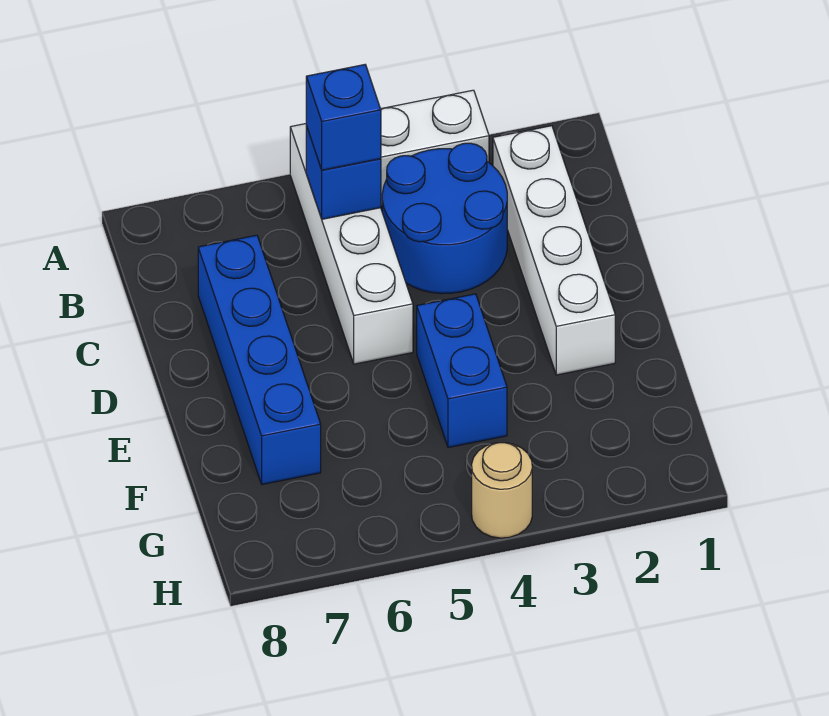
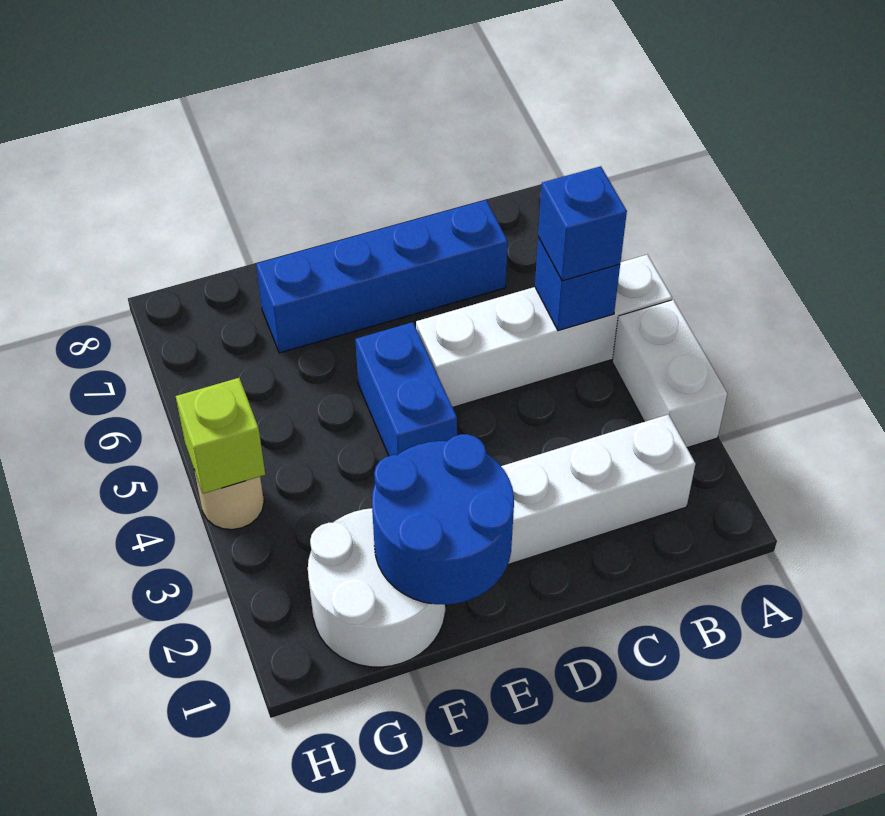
blue round brick B3:C4 level 1 -> blue round brick E1:F2 level 2
blue brick E4:F4 level 1 -> blue brick E4:E5 level 1
none -> white round brick F1:G2 level 1
none -> lime brick H4 level 2

